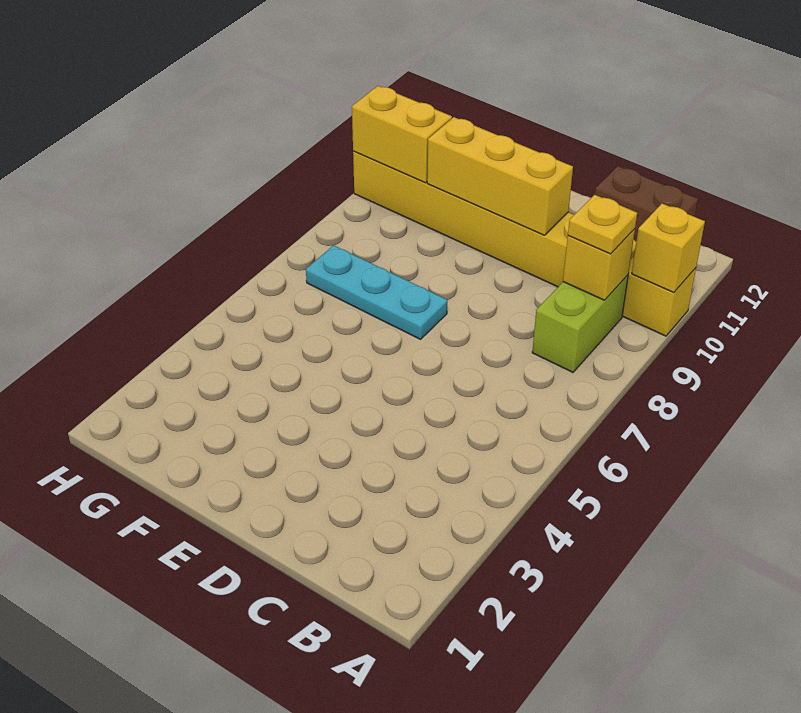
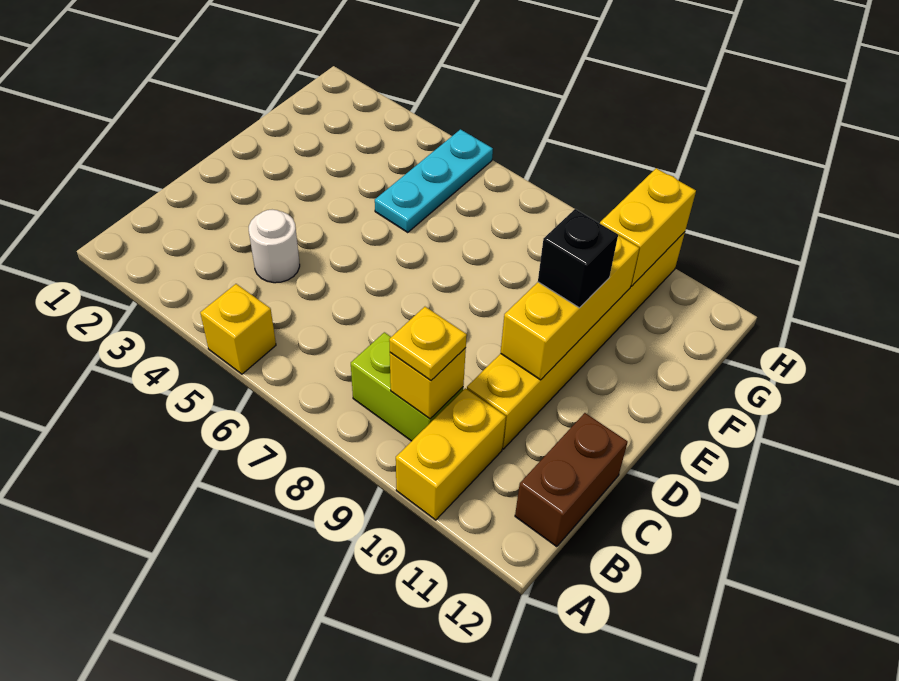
yellow brick A10 level 2 -> yellow brick A5 level 1
none -> white round brick C4 level 1
cyan plate E7:G7 level 1 -> cyan plate F5:H5 level 1
none -> black brick E10 level 3

